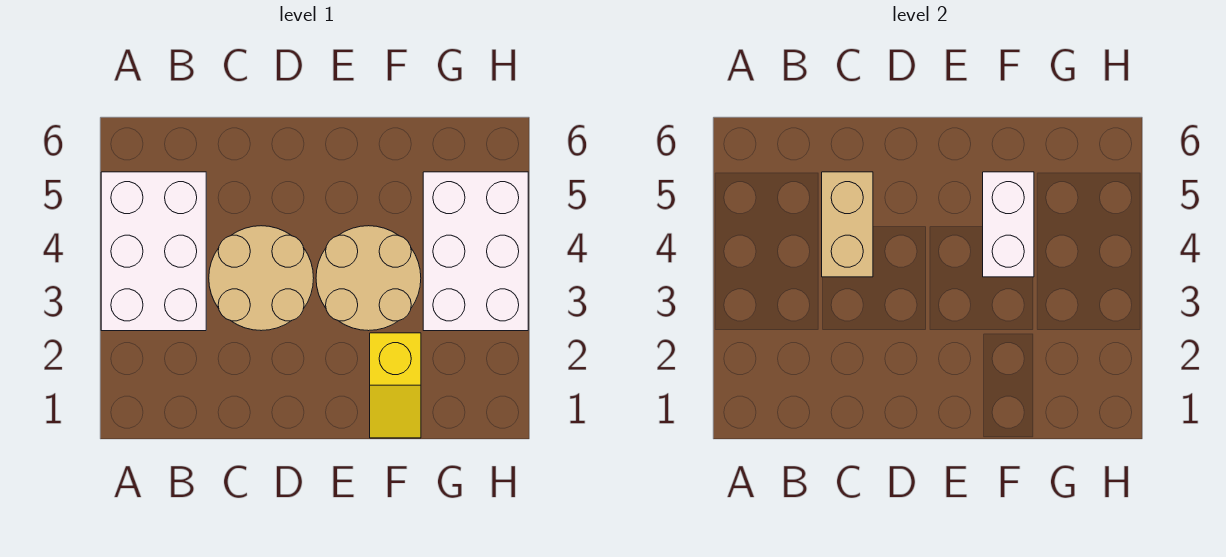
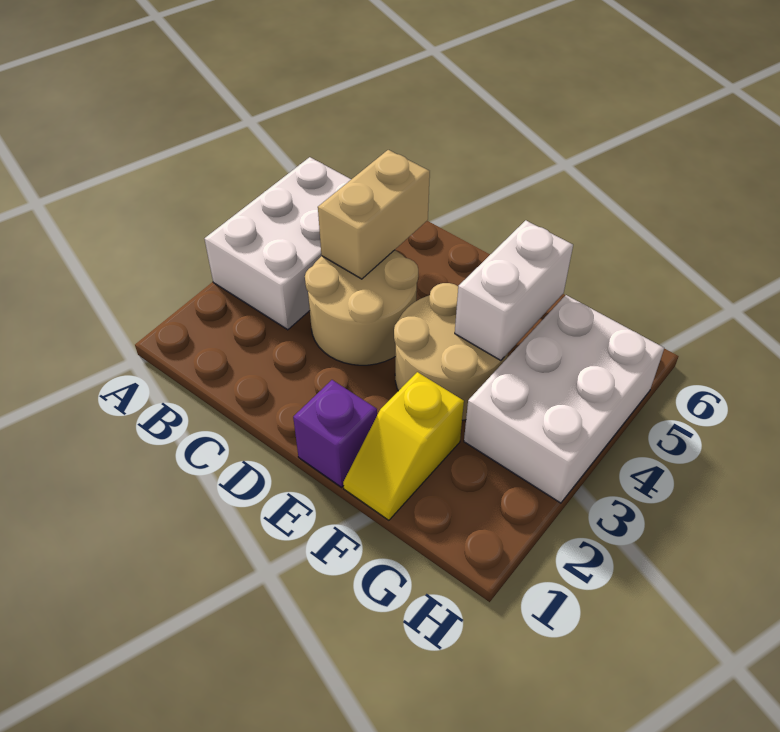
none -> purple brick E1 level 1

